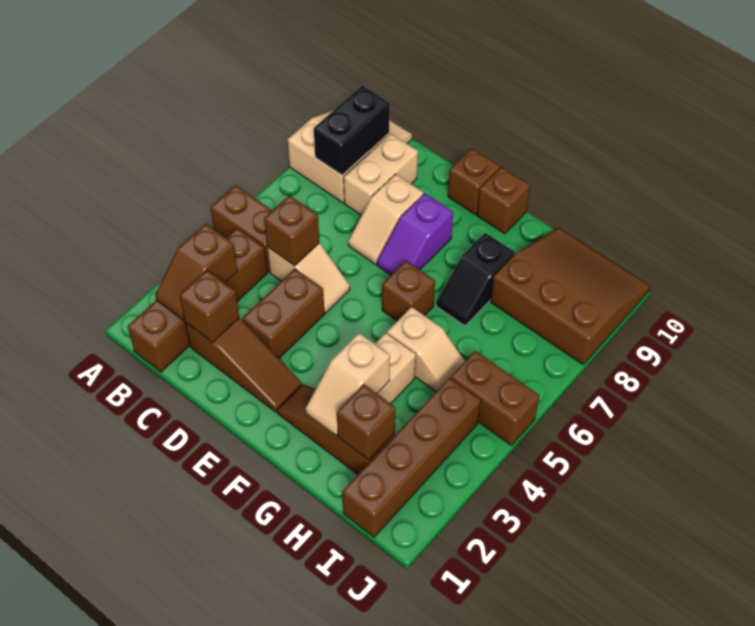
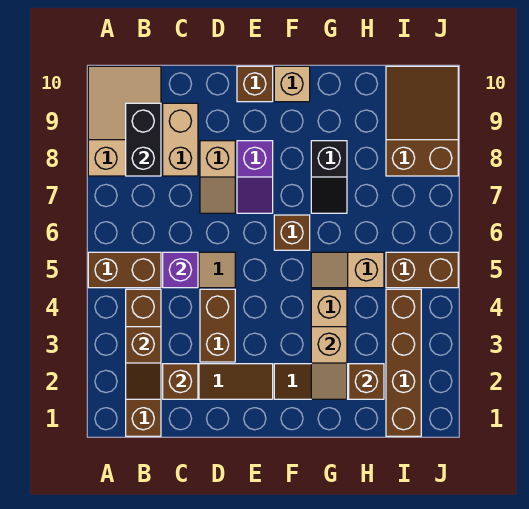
brown brick C5 level 2 -> purple brick C5 level 2
brown brick F10 level 1 -> tan brick F10 level 1
tan slope G5:H5 level 1 top G -> tan slope G5:H5 level 1 top H
brown slope H8:J10 level 1 top 8 -> brown slope I8:J10 level 1 top 8

